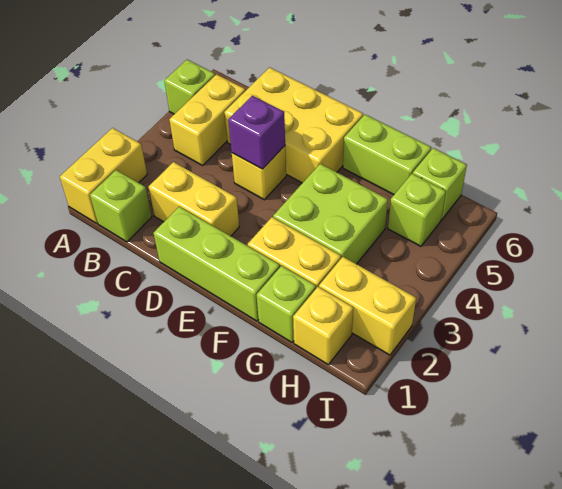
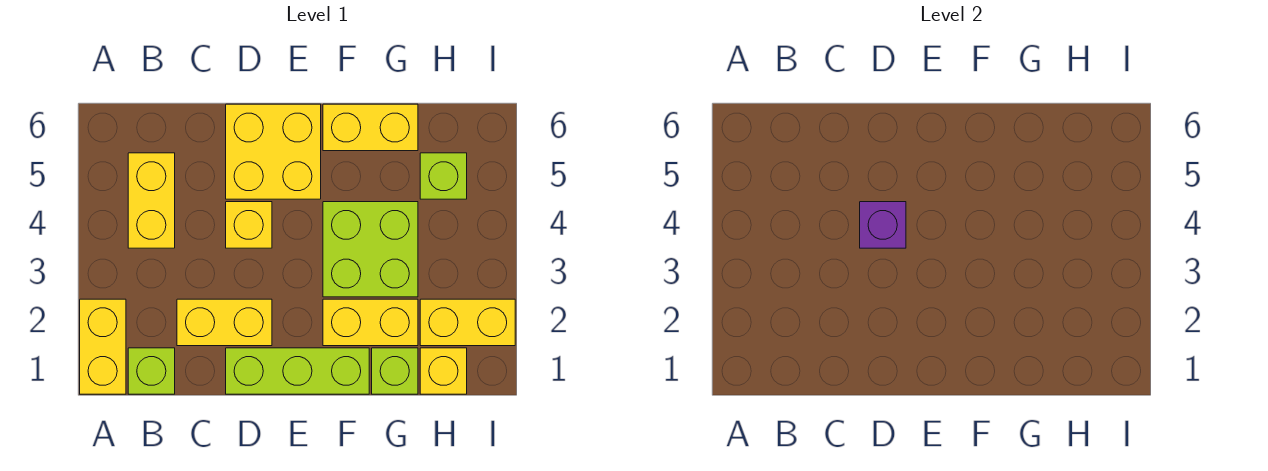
lime brick A5 level 1 -> none
yellow brick C5:E6 level 1 -> yellow brick D5:E6 level 1
lime brick F6:G6 level 1 -> yellow brick F6:G6 level 1
lime brick H6 level 1 -> none

